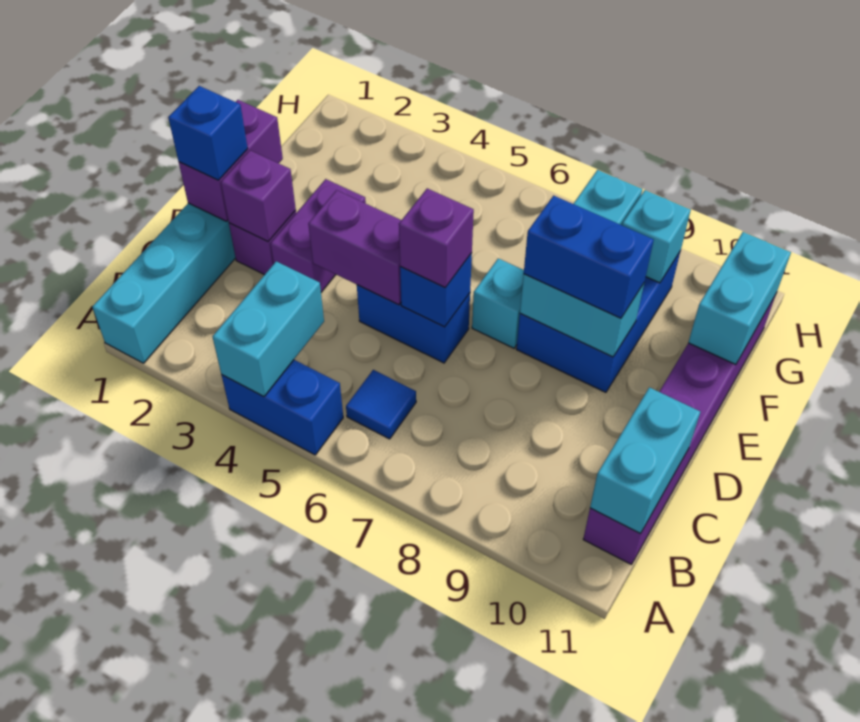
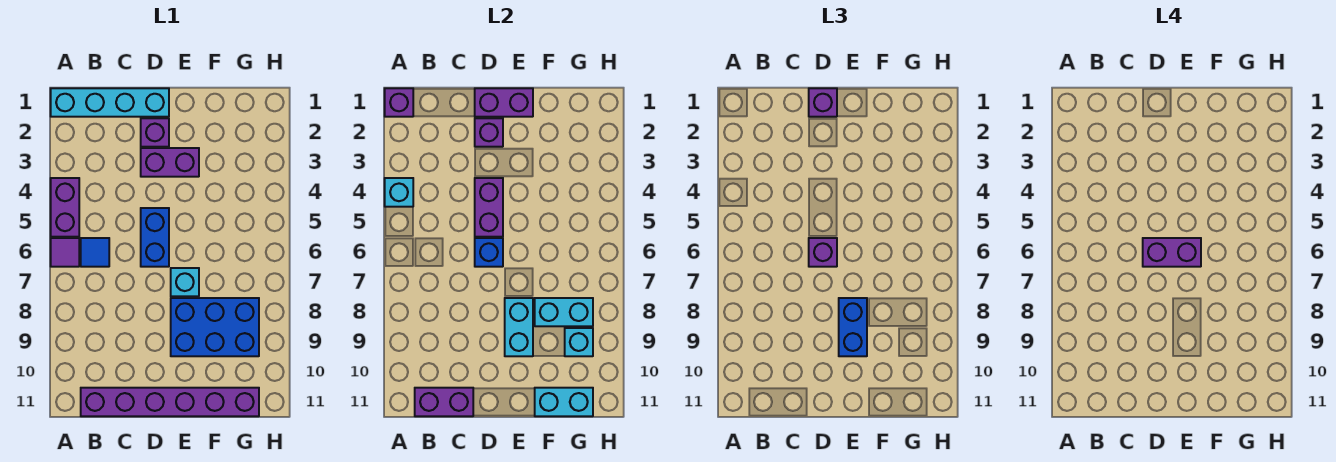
none -> purple brick A1 level 2
blue brick A4:A5 level 1 -> purple brick A4:A5 level 1
cyan brick A4:B4 level 2 -> cyan brick A4 level 2
none -> purple tile A6 level 1
cyan brick B11:C11 level 2 -> purple brick B11:C11 level 2
blue brick D1 level 3 -> purple brick D1 level 3
none -> purple brick D6:E6 level 4

